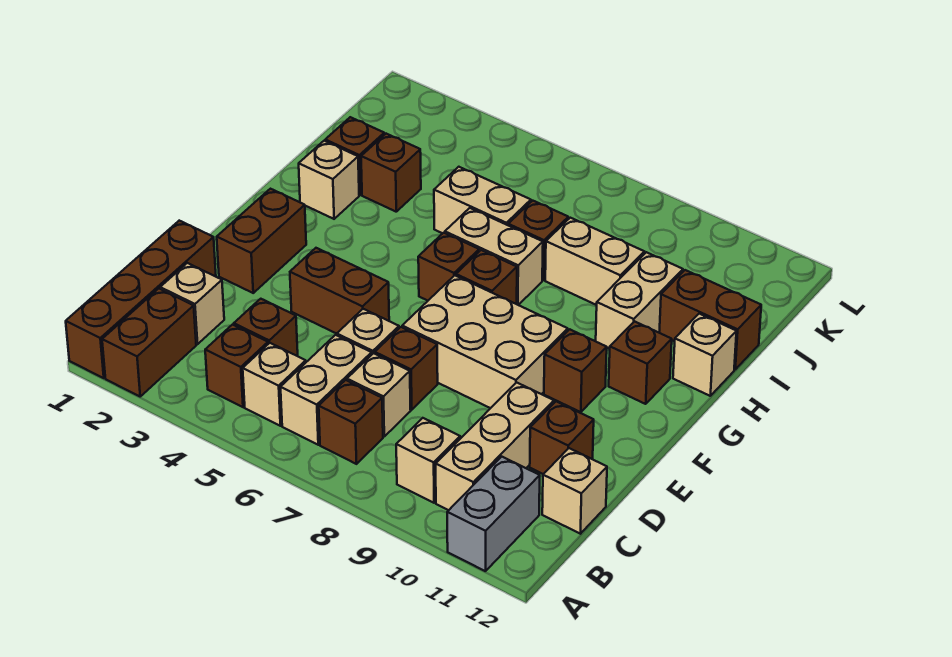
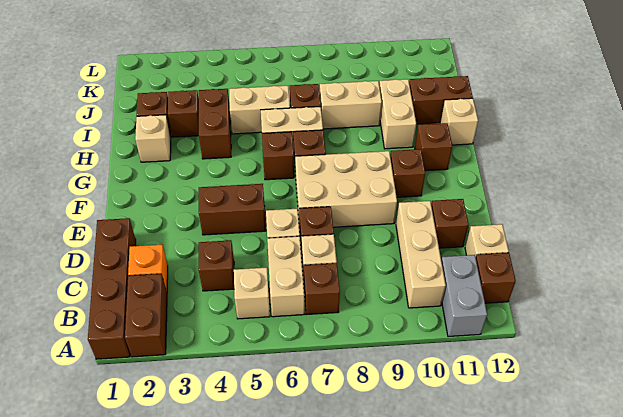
brown brick B4 level 1 -> brown brick B12 level 1
tan brick B9 level 1 -> none
tan brick C2 level 1 -> orange brick C2 level 1
brown brick E2:F2 level 1 -> brown brick H4:I4 level 1

